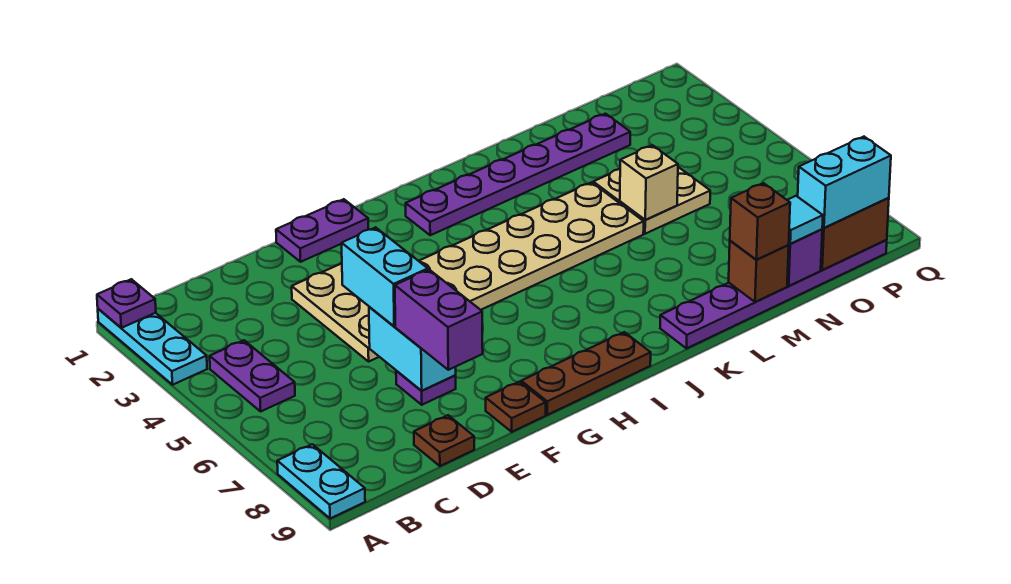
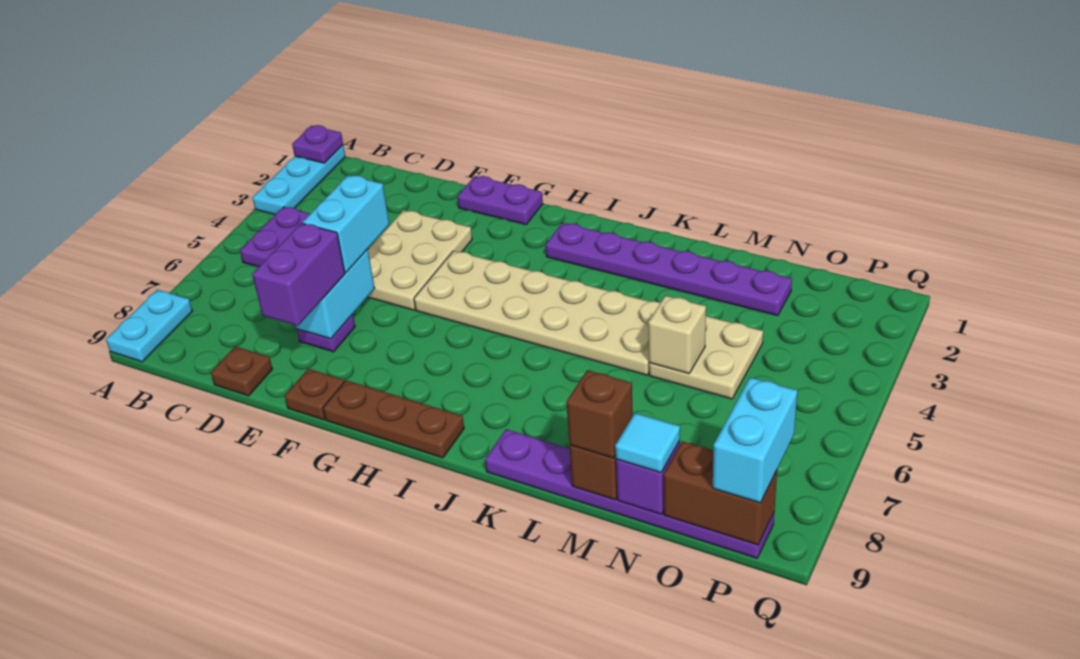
cyan brick O9:P9 level 3 -> cyan brick P8:P9 level 3

